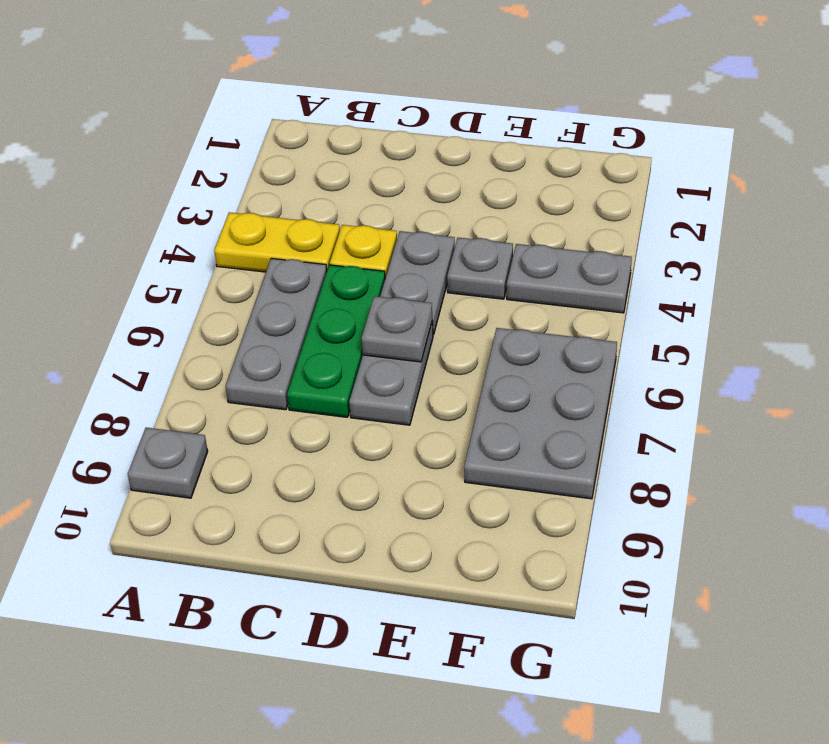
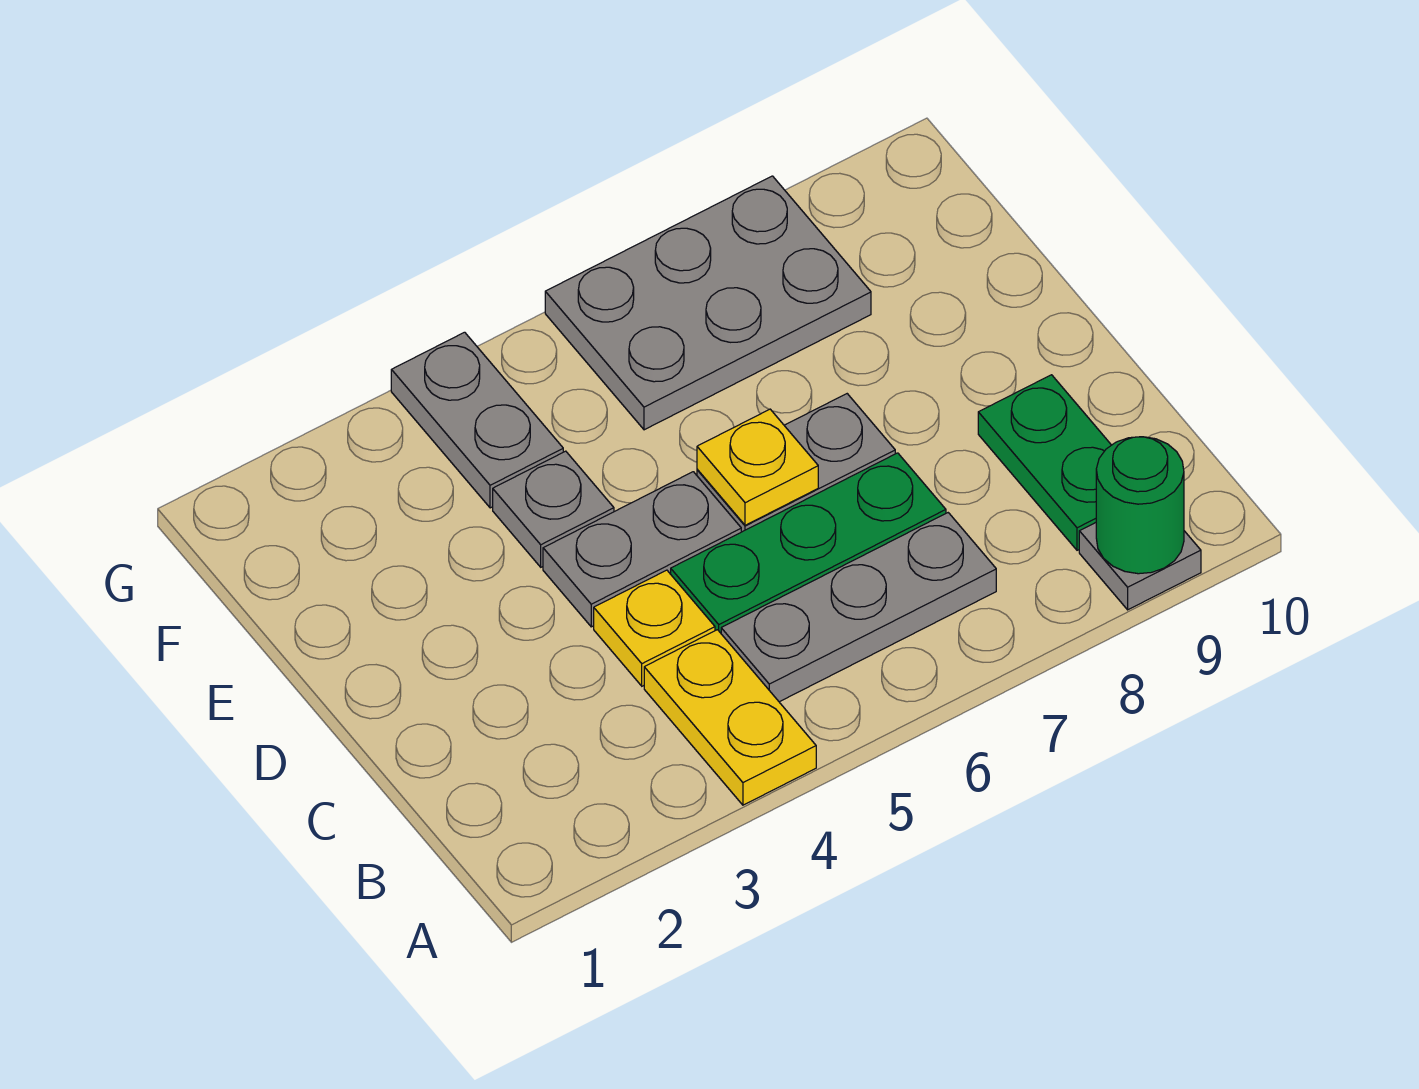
none -> green round brick A9 level 2
none -> green plate B9:C9 level 1
grey plate D6 level 2 -> yellow plate D6 level 2

